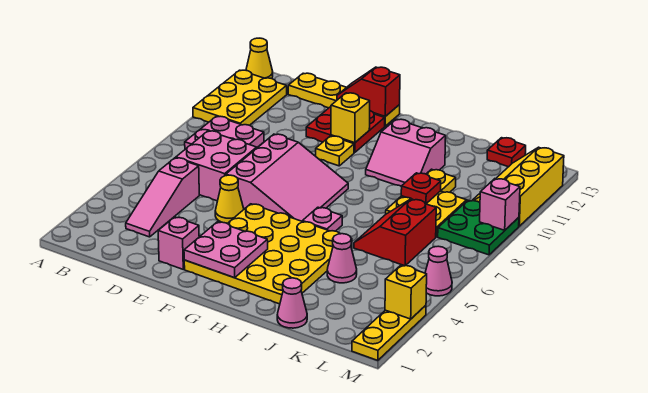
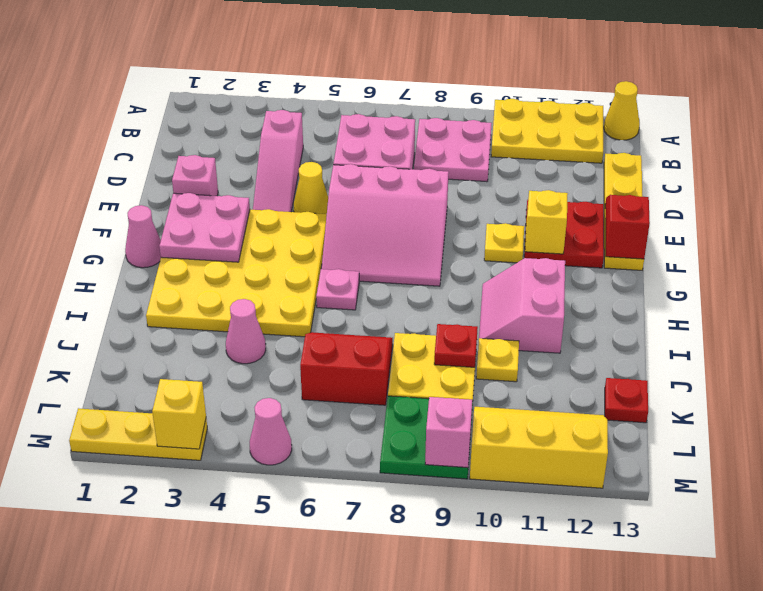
pink slope C3:C5 level 1 top 5 -> pink slope C4:E4 level 1 top C
pink cone J1 level 1 -> pink cone G1 level 1

